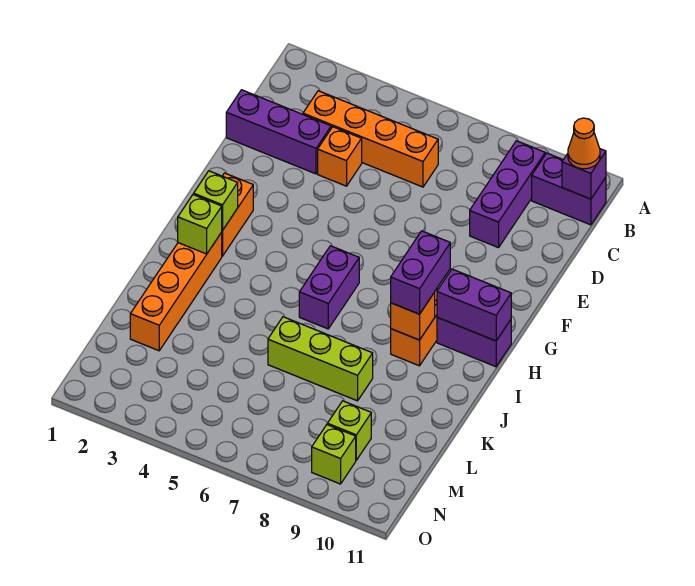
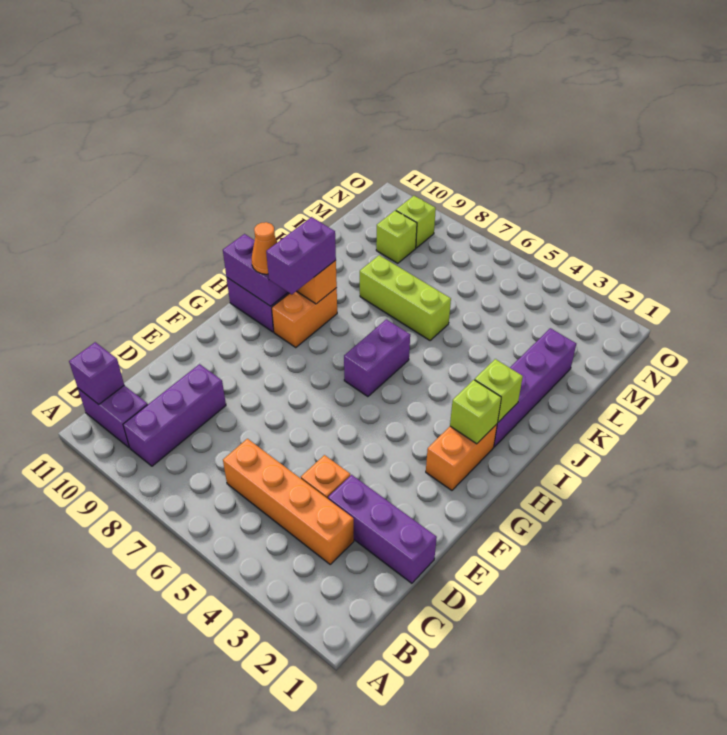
orange cone B11 level 3 -> orange cone H10 level 3
orange brick I2:L2 level 1 -> purple brick I2:L2 level 1

